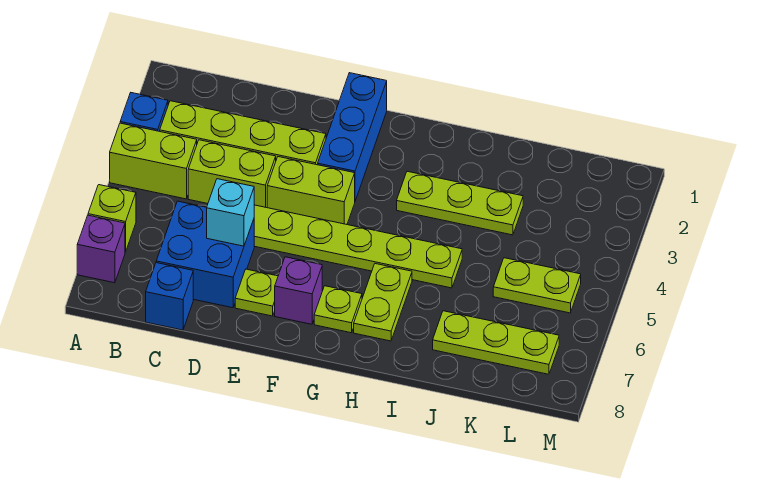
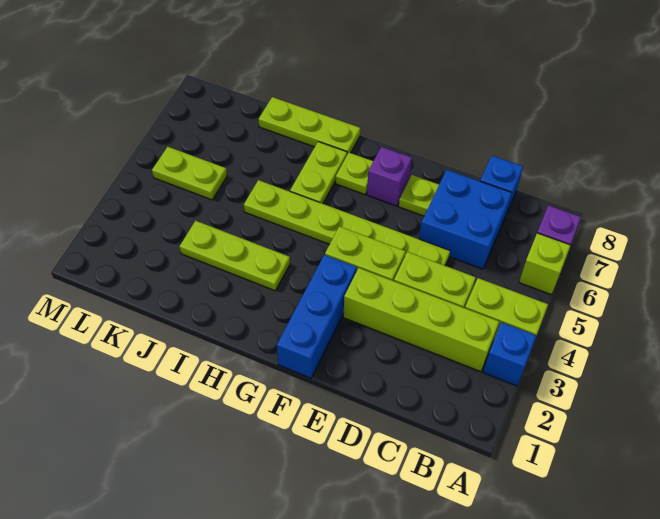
cyan brick D6 level 2 -> none
lime plate J7:L7 level 1 -> lime plate H8:J8 level 1

